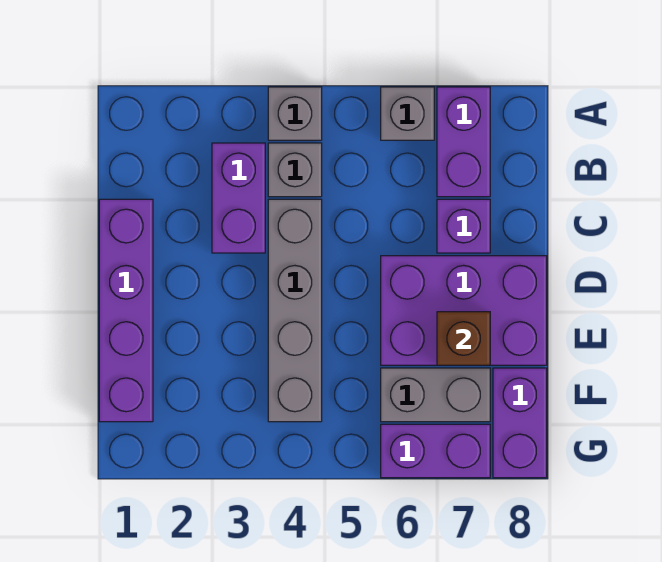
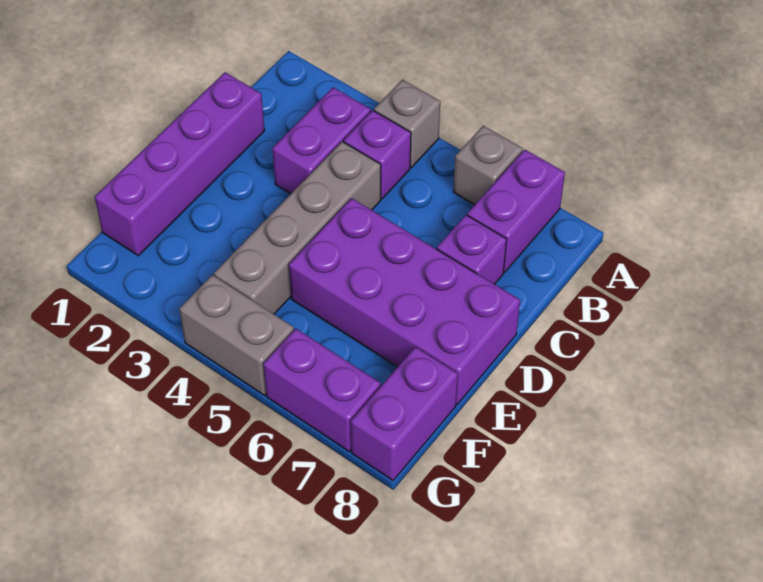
grey brick B4 level 1 -> purple brick B4 level 1
purple brick D6:E8 level 1 -> purple brick D5:E8 level 1
brown brick E7 level 2 -> none
grey brick F6:F7 level 1 -> grey brick G4:G5 level 1

